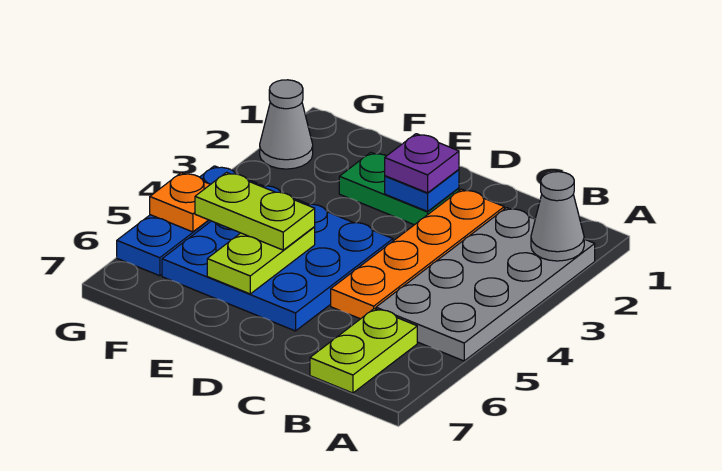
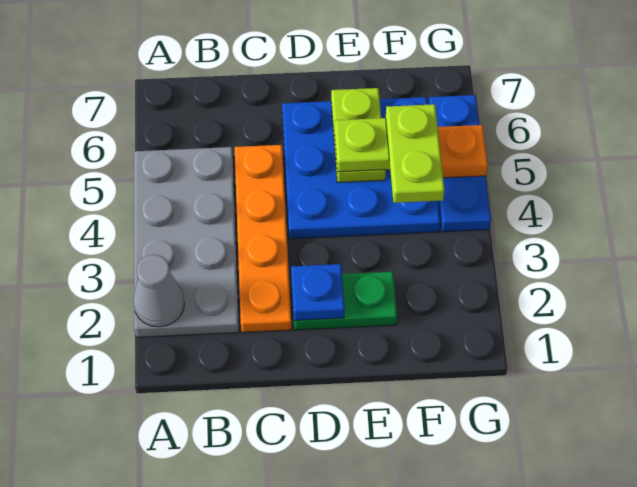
lime plate B6:B7 level 1 -> lime plate F4:F5 level 4
purple plate D2 level 3 -> none
grey cone G2 level 1 -> none

